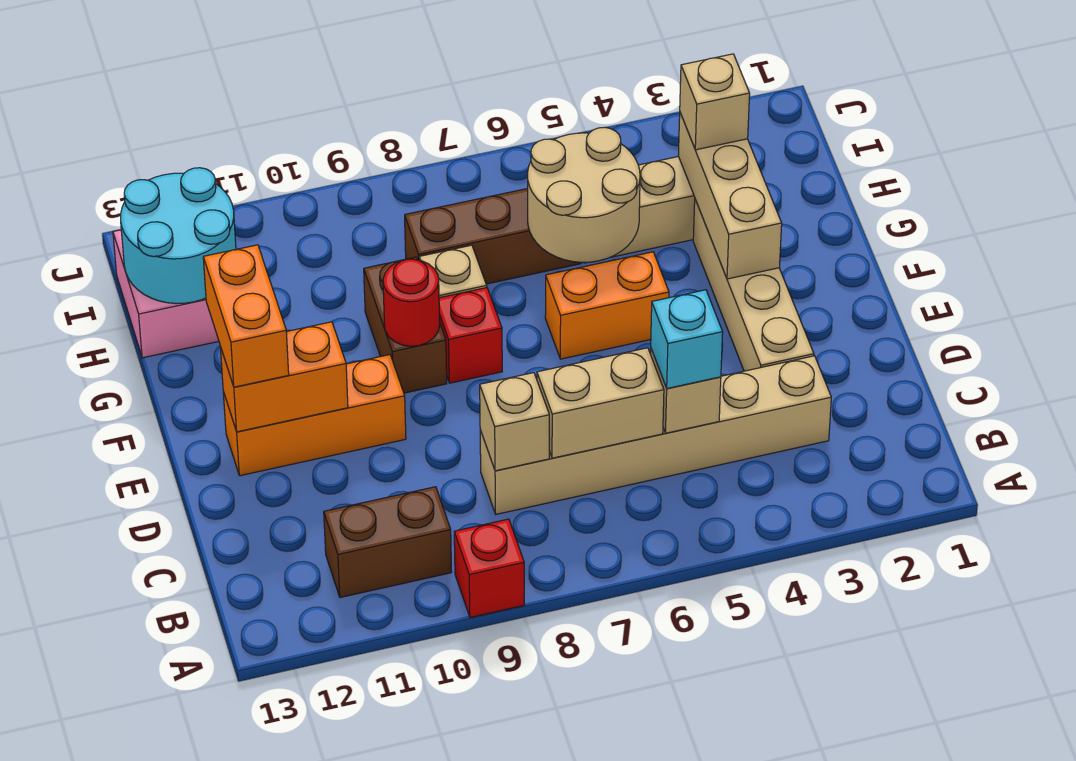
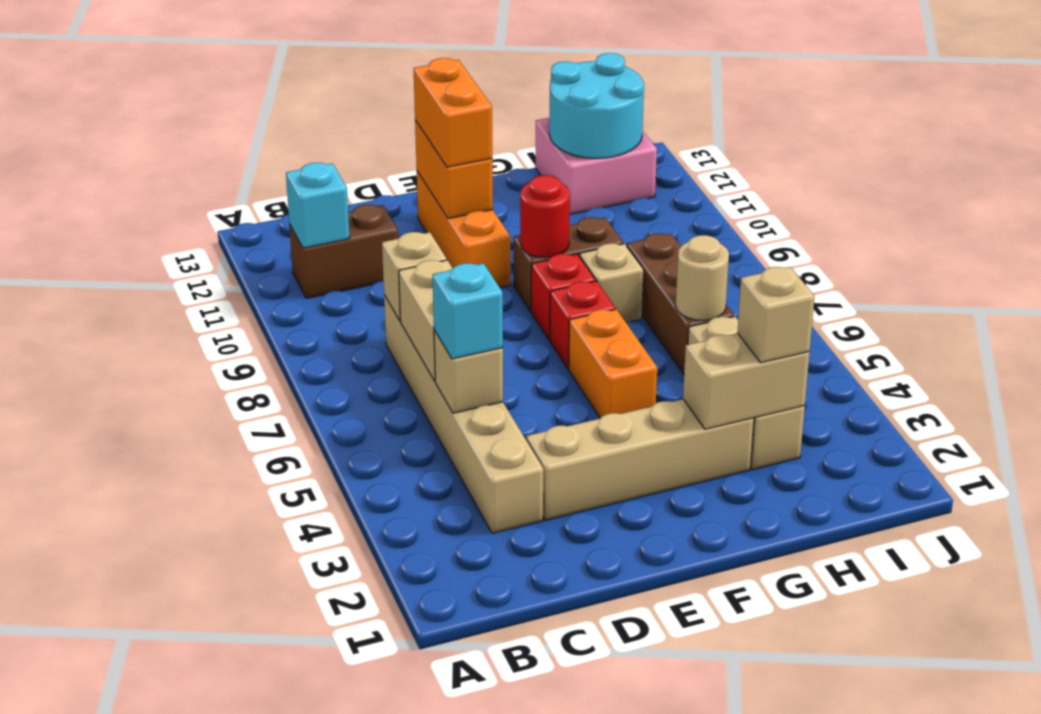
red brick A9 level 1 -> red brick F7 level 1
brown brick B10:B11 level 1 -> brown brick B11:C11 level 1
none -> cyan brick B11 level 2
orange brick E12:F12 level 3 -> orange brick E11:E12 level 3
tan brick F3:H3 level 2 -> tan brick G3:H3 level 2
tan round brick G5:H6 level 2 -> tan round brick H6 level 2

